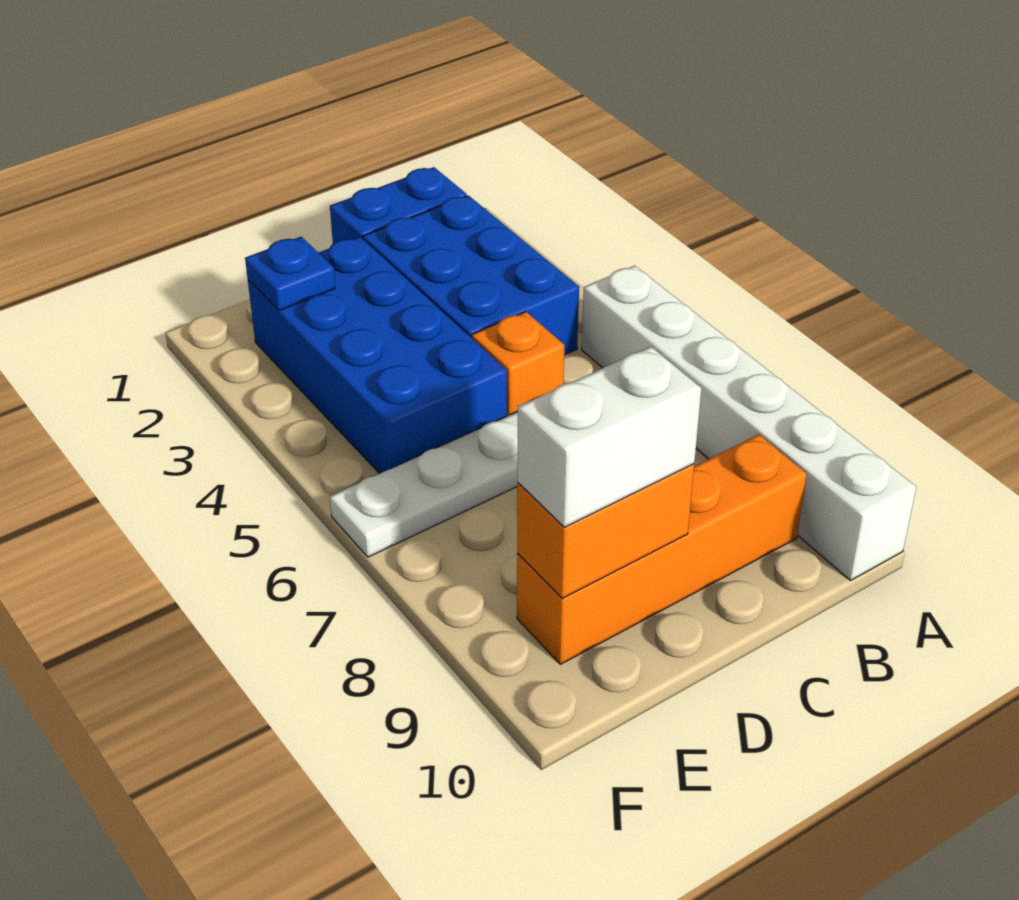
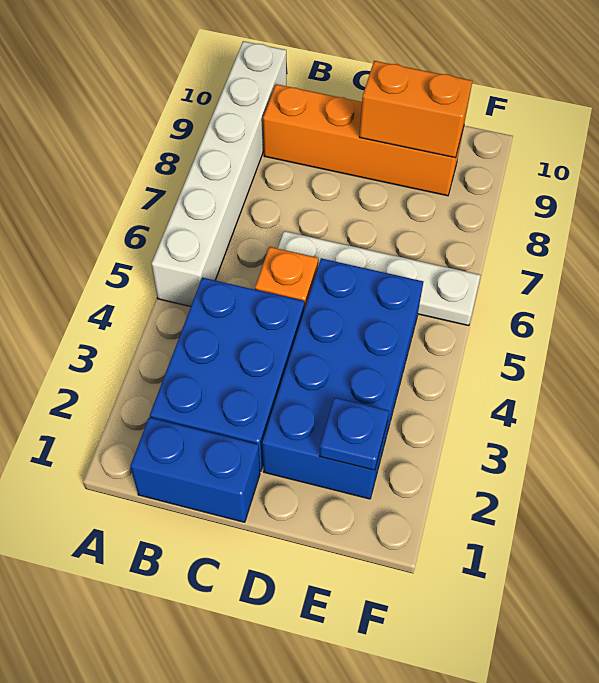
white brick D9:E9 level 3 -> none

